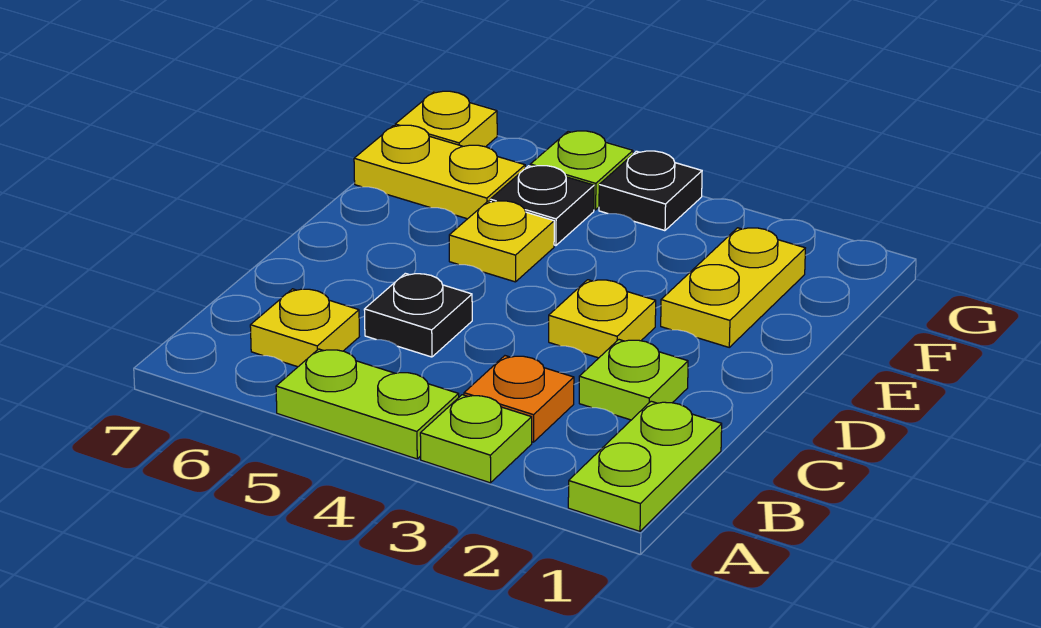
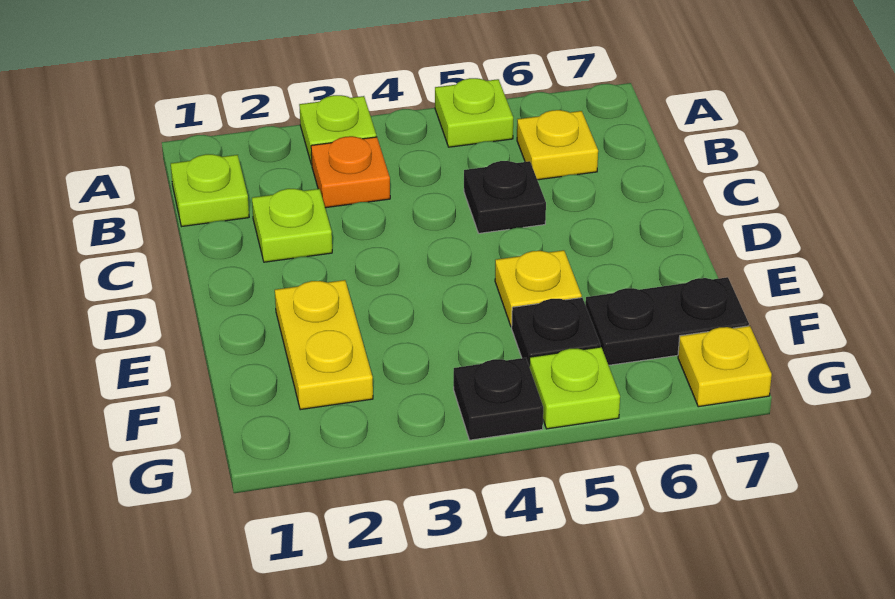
lime plate A1:B1 level 1 -> lime plate B1 level 1
lime plate A4:A5 level 1 -> lime plate A5 level 1
yellow plate D3 level 1 -> none
yellow plate F6:F7 level 1 -> black plate F6:F7 level 1

